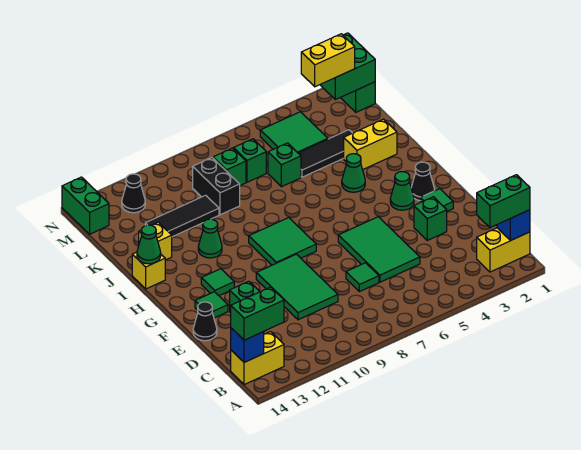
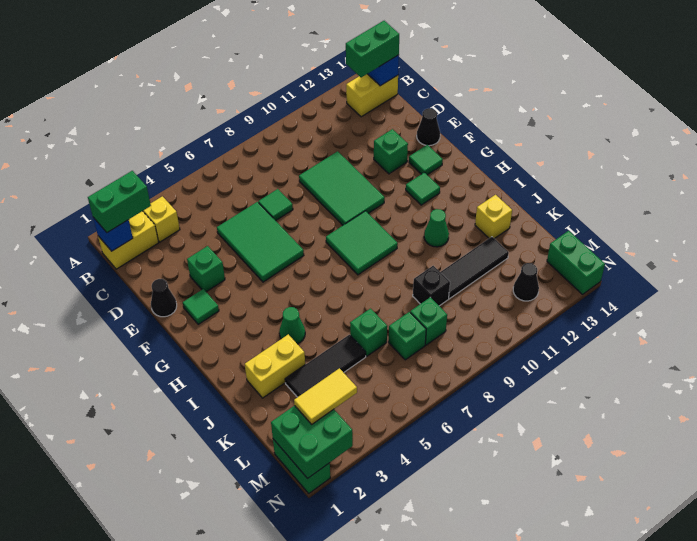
black cone G2 level 1 -> black cone E1 level 1
green cone G3 level 1 -> none
yellow brick I14 level 1 -> yellow brick B3 level 1
green cone I14 level 2 -> none
black brick K9:L9 level 1 -> black brick K9 level 1
green tile L4:M5 level 1 -> none
yellow brick M2:M3 level 3 -> yellow tile M2:M3 level 3

